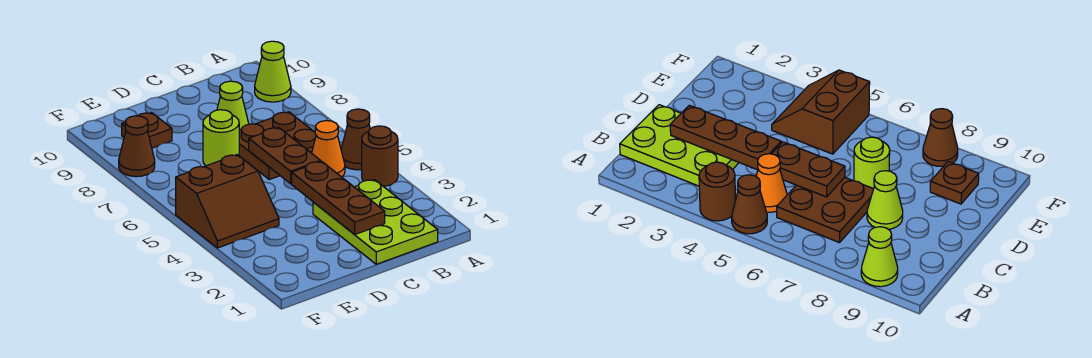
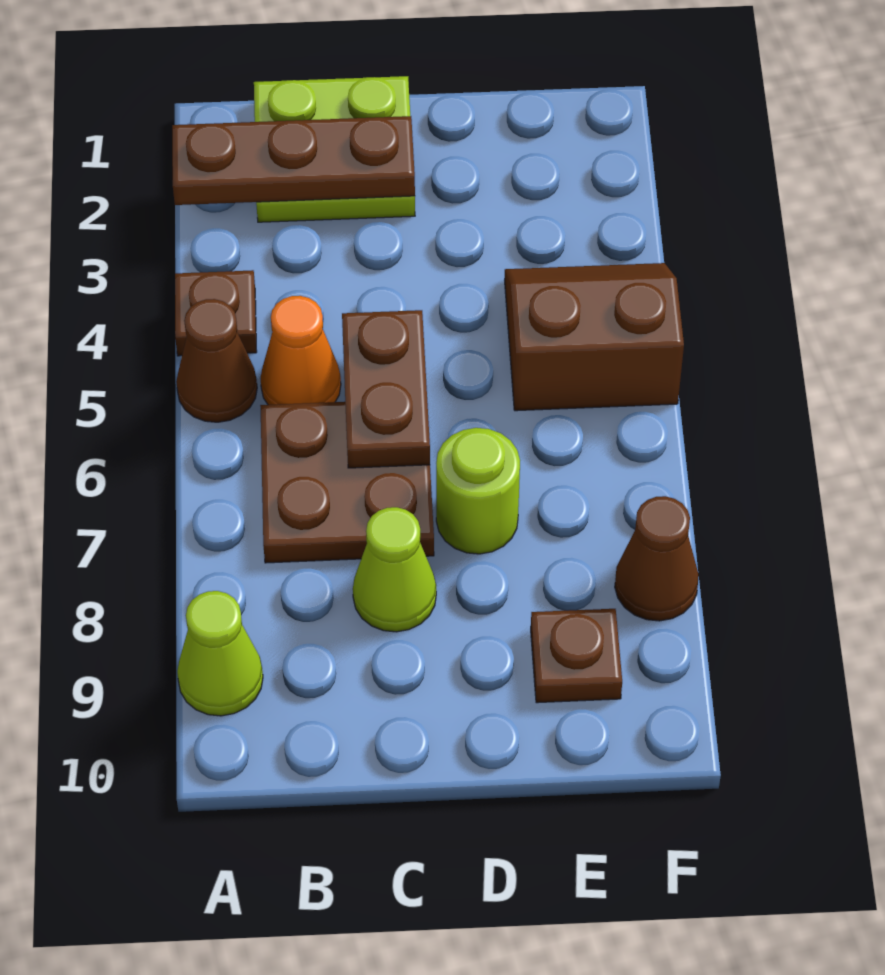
brown round brick A4 level 1 -> brown plate A4 level 1
lime plate B1:C3 level 1 -> lime plate B1:C2 level 1
brown plate C2:C4 level 2 -> brown plate A2:C2 level 2

